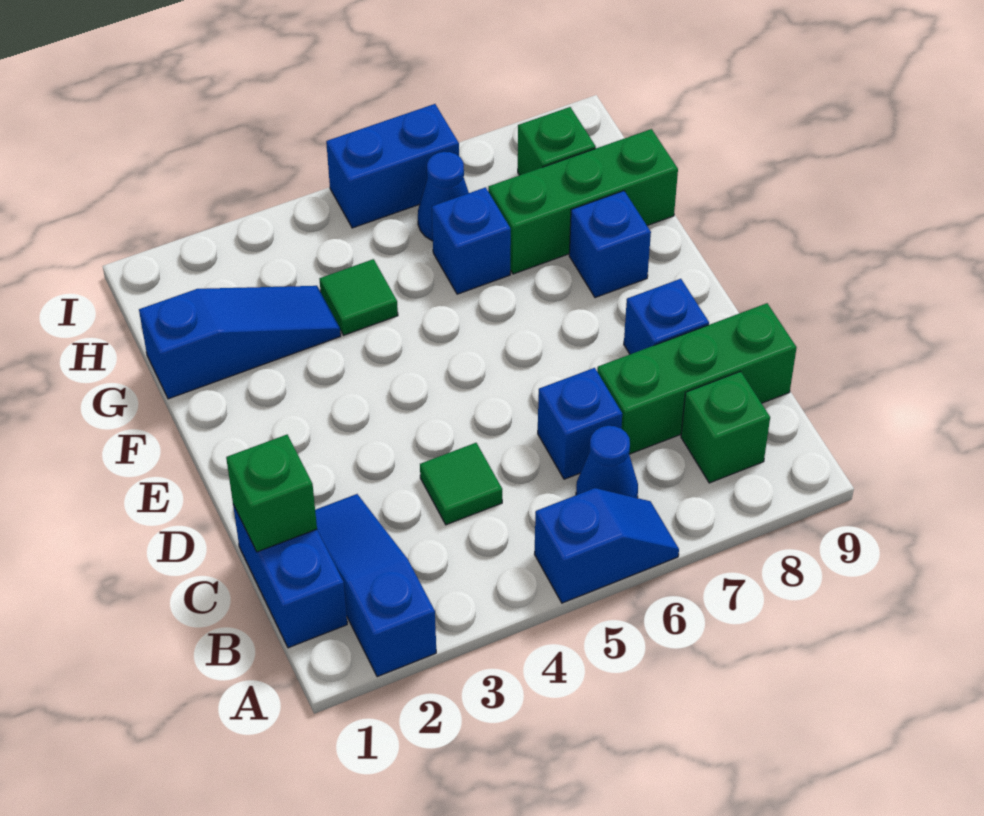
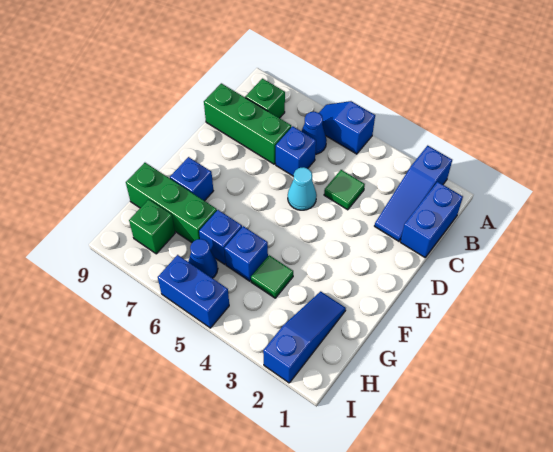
green brick C1 level 2 -> none
none -> cyan cone D5 level 1
blue brick D8 level 1 -> blue brick G5 level 1
blue slope G1:G3 level 1 top 1 -> blue slope G2:I2 level 1 top I

